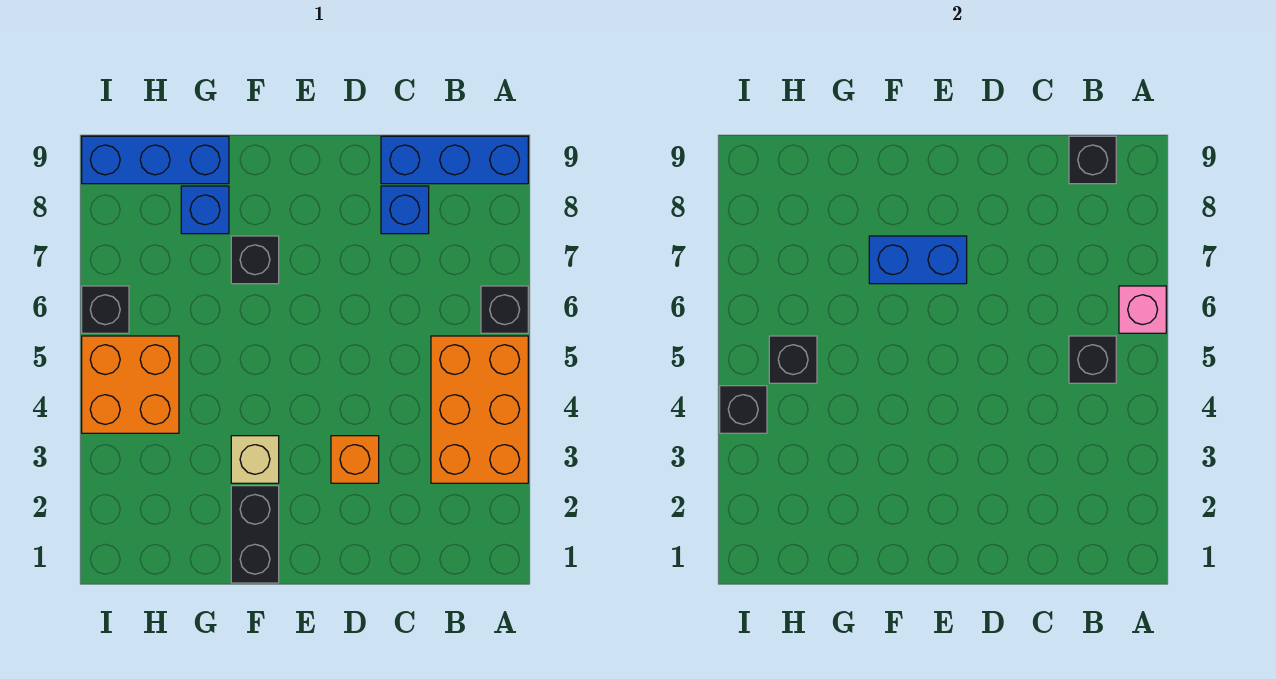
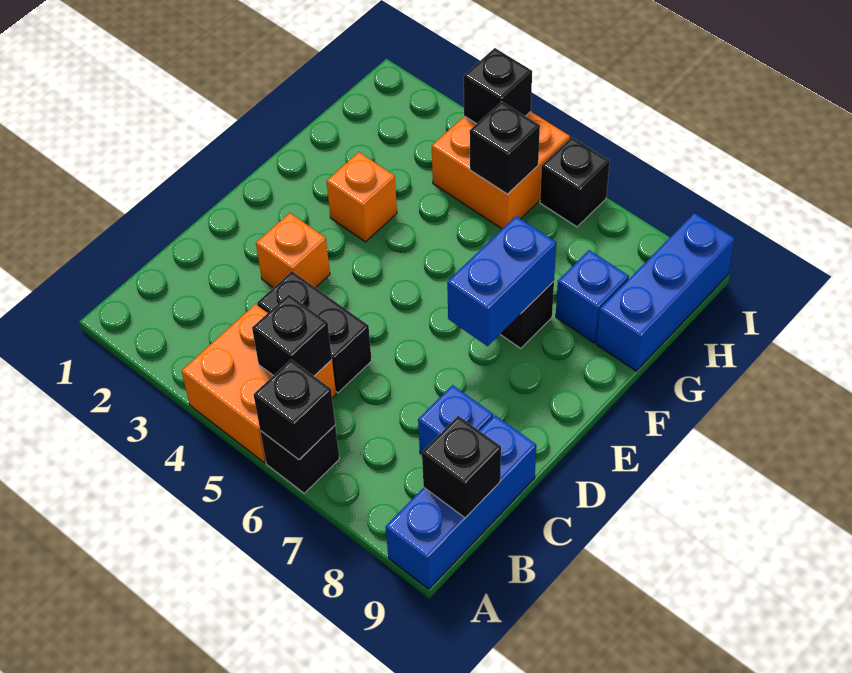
orange brick A3:B5 level 1 -> orange brick A4:B5 level 1
pink brick A6 level 2 -> black brick A6 level 2
black brick F1:F2 level 1 -> black brick C4:C5 level 1
tan brick F3 level 1 -> orange brick F3 level 1

